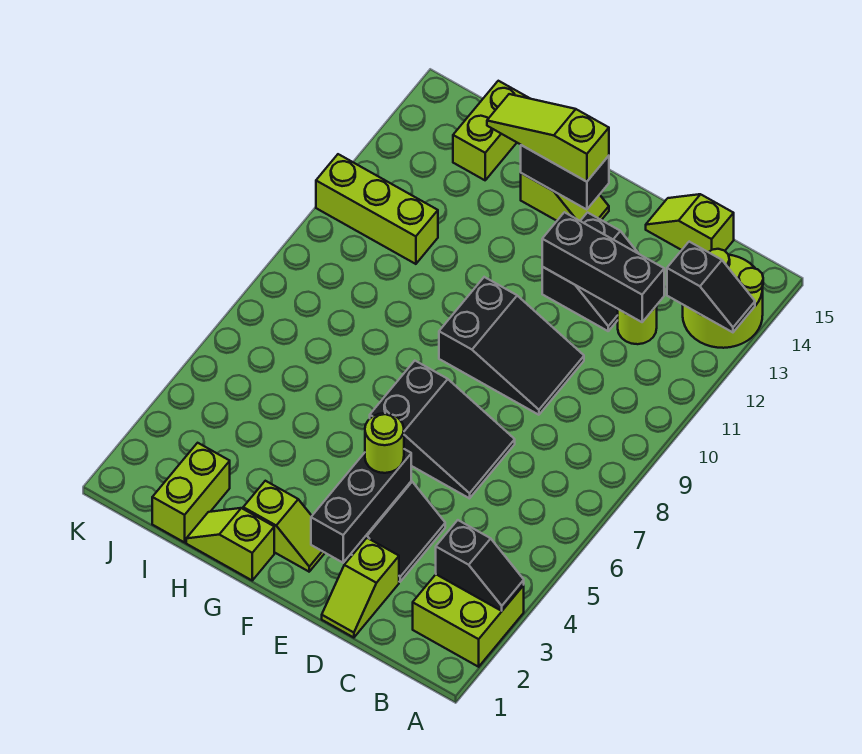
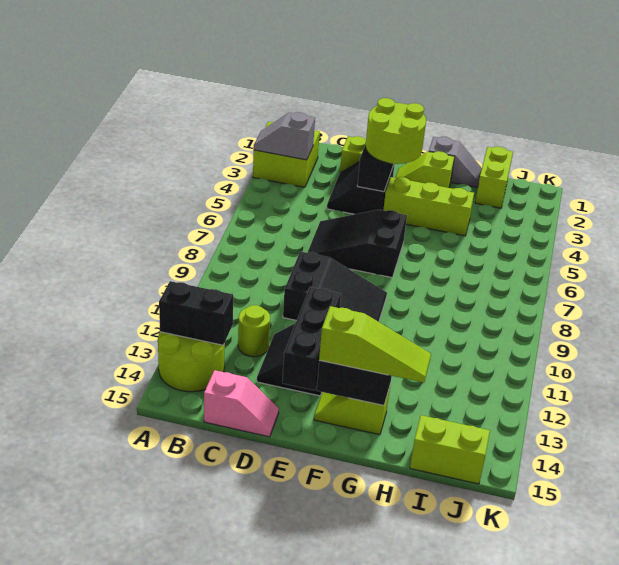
black slope A3:B3 level 2 top B -> grey slope A3:B3 level 2 top B
black slope A13:B13 level 2 top B -> black brick A13:B13 level 2
black brick C12:E12 level 2 -> black brick E12:E14 level 2
lime slope C15:D15 level 1 top C -> pink slope C15:D15 level 1 top C
black slope D9:F10 level 1 top F -> black slope D9:F10 level 1 top D
lime round brick E4 level 3 -> lime round brick E3:F4 level 3
lime slope G1:H1 level 1 top G -> grey slope G1:H1 level 1 top G
lime brick I11:K11 level 1 -> lime brick F4:H4 level 1
lime brick I14:I15 level 1 -> lime brick I15:J15 level 1

